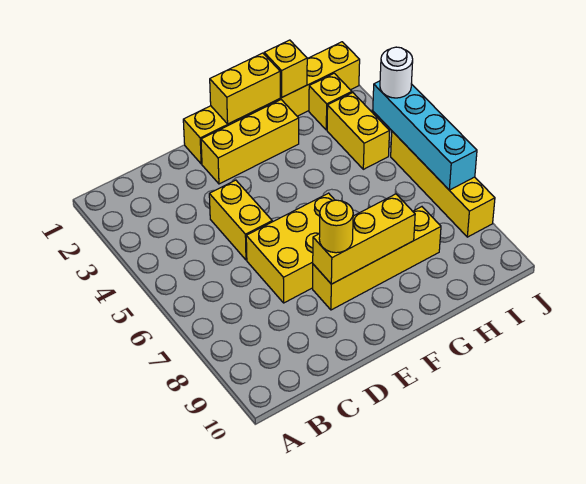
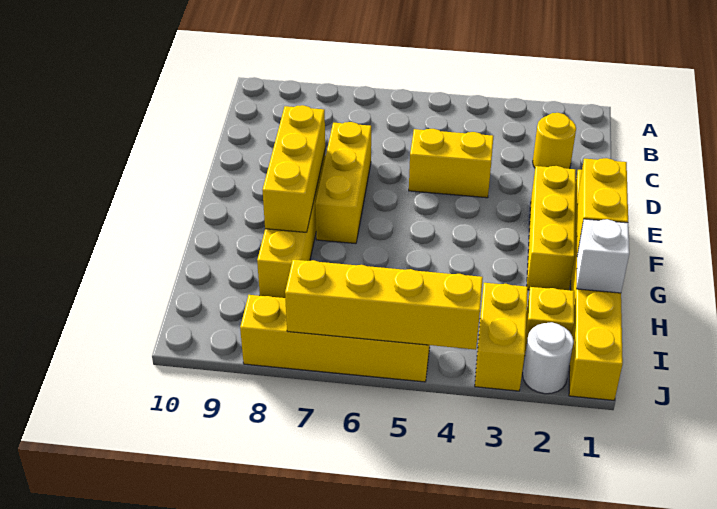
yellow brick D6:F7 level 1 -> yellow brick D7:F7 level 1
yellow round brick E8 level 3 -> yellow round brick C2 level 1
yellow brick H1 level 2 -> white brick H1 level 2
yellow brick I3:I4 level 1 -> yellow brick I3:J3 level 1
cyan brick J4:J7 level 2 -> yellow brick J4:J7 level 2
white round brick J4 level 3 -> white round brick J2 level 1

